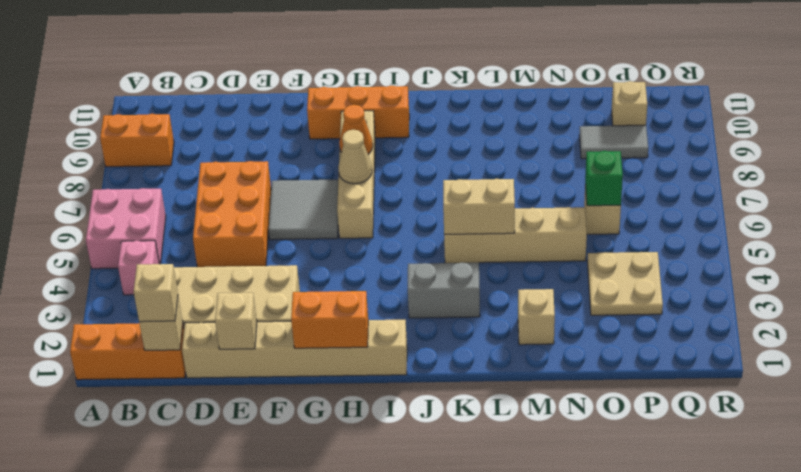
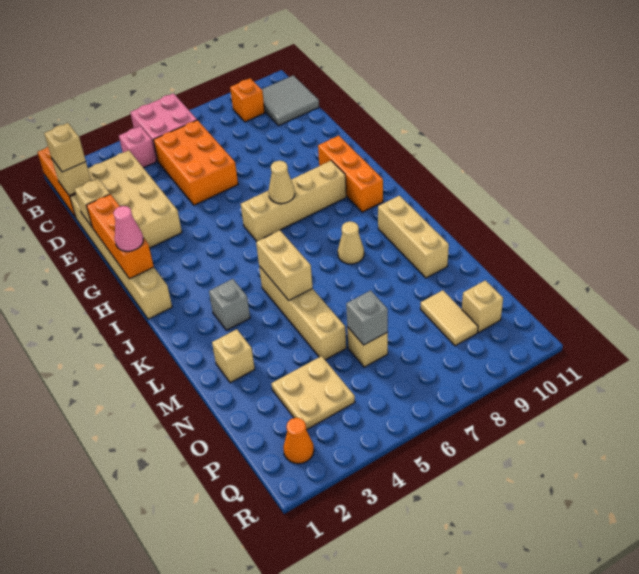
orange brick A9:B9 level 1 -> orange brick B9 level 1
orange brick D5:E7 level 1 -> orange brick C5:E6 level 1
grey tile F6:G7 level 1 -> grey tile B10:C11 level 1
orange brick G1:H1 level 2 -> orange brick F1:H1 level 2
none -> pink cone H1 level 3
orange cone H8 level 2 -> orange cone Q2 level 1
grey brick J3:K3 level 1 -> grey brick K3 level 1
none -> tan cone K8 level 1
none -> tan brick K10:M10 level 1
green brick O6 level 2 -> grey brick O6 level 2
grey tile O9:P9 level 1 -> tan tile O9:P9 level 1

